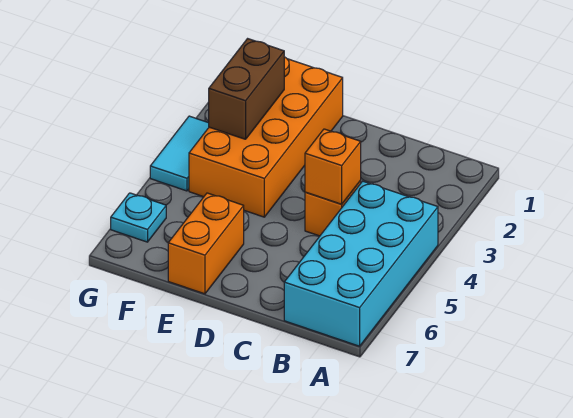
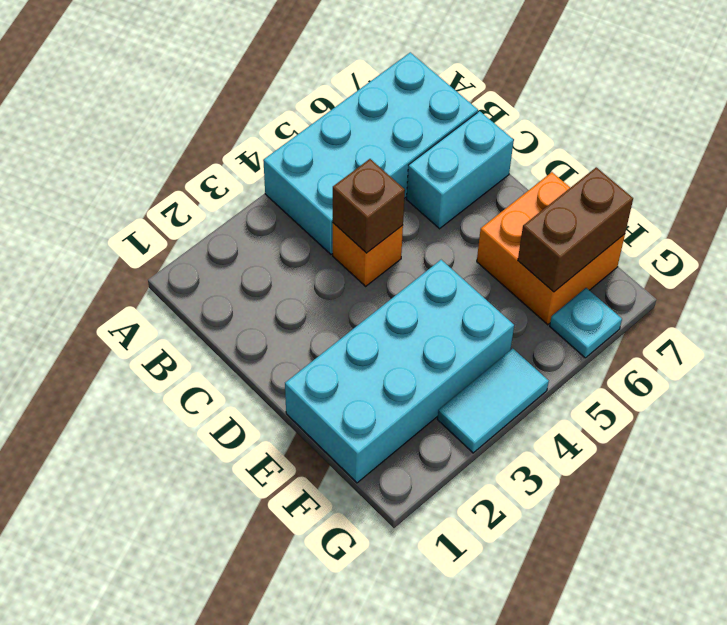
orange brick C4 level 2 -> brown brick C4 level 2
none -> cyan brick C6:C7 level 1
orange brick E1:F4 level 1 -> cyan brick E1:F4 level 1
orange brick E6:E7 level 1 -> orange brick E6:F7 level 1
brown brick F2:F3 level 2 -> brown brick F6:F7 level 2

